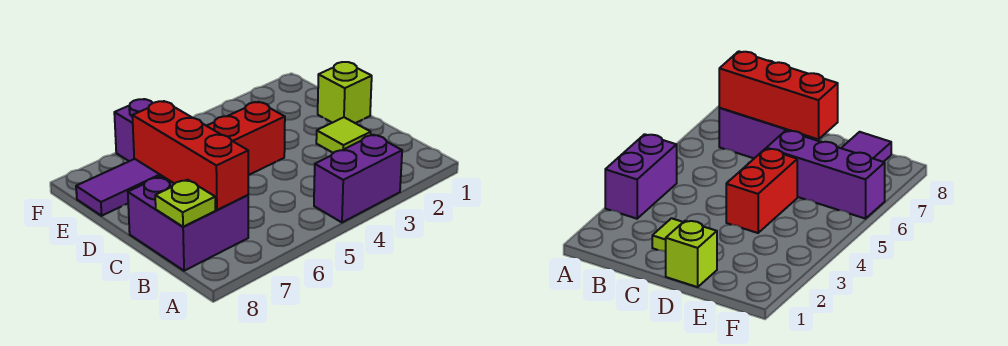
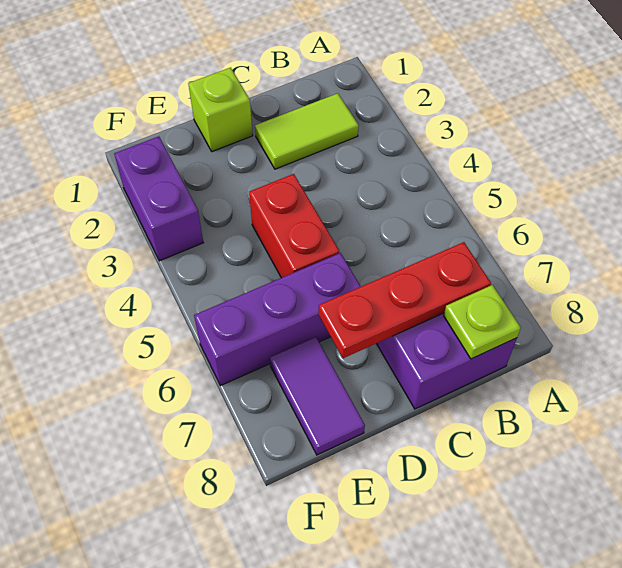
purple brick A3:A4 level 1 -> purple brick F2:F3 level 1
red brick B7:D7 level 2 -> red plate B7:D7 level 2
lime tile C2 level 1 -> lime tile B2:C2 level 1

